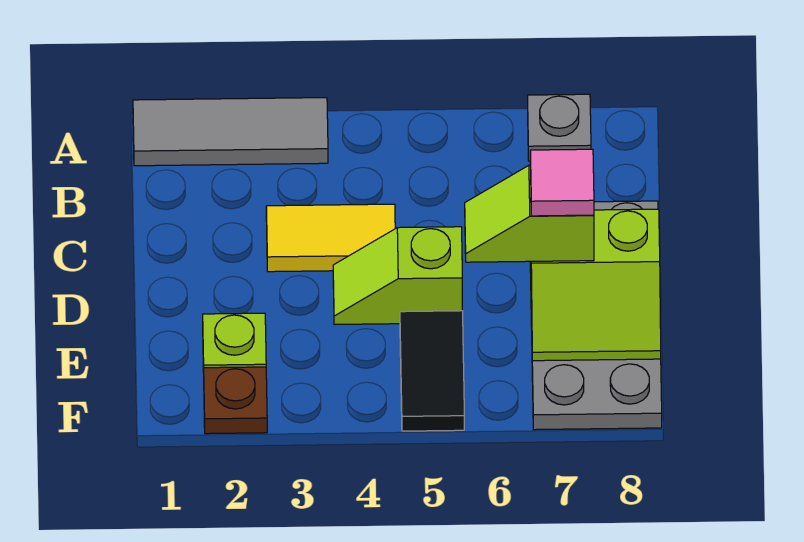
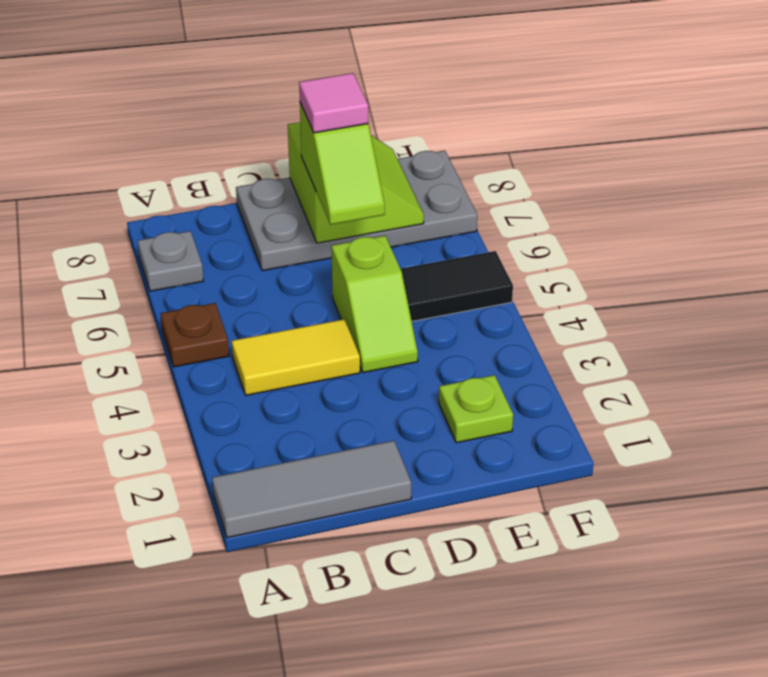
grey tile A1:A3 level 1 -> grey tile A1:C1 level 1
yellow tile C3:C4 level 1 -> yellow tile B4:C4 level 1
brown plate F2 level 1 -> brown plate A5 level 1

